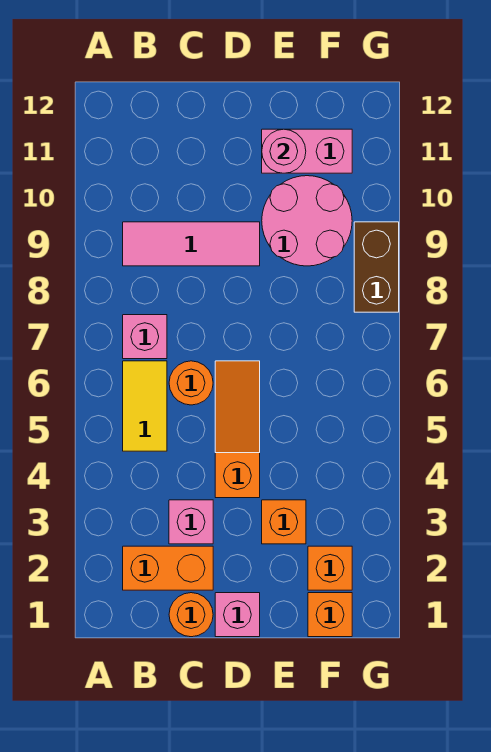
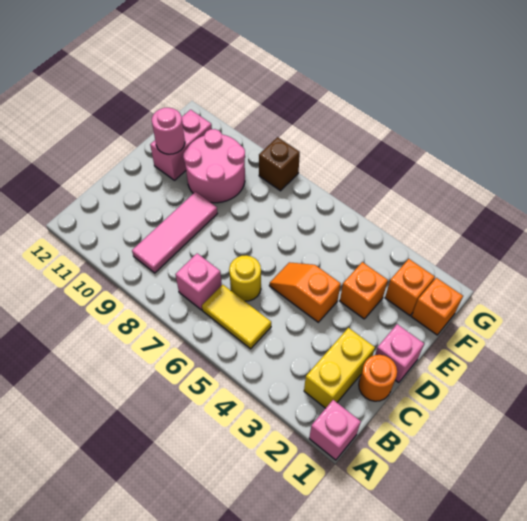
orange brick B2:C2 level 1 -> yellow brick B2:C2 level 1
pink brick C3 level 1 -> pink brick A1 level 1
orange round brick C6 level 1 -> yellow round brick C6 level 1
orange slope D4:D6 level 1 top 4 -> orange slope D4:D5 level 1 top 4
brown brick G8:G9 level 1 -> brown brick G8 level 1

